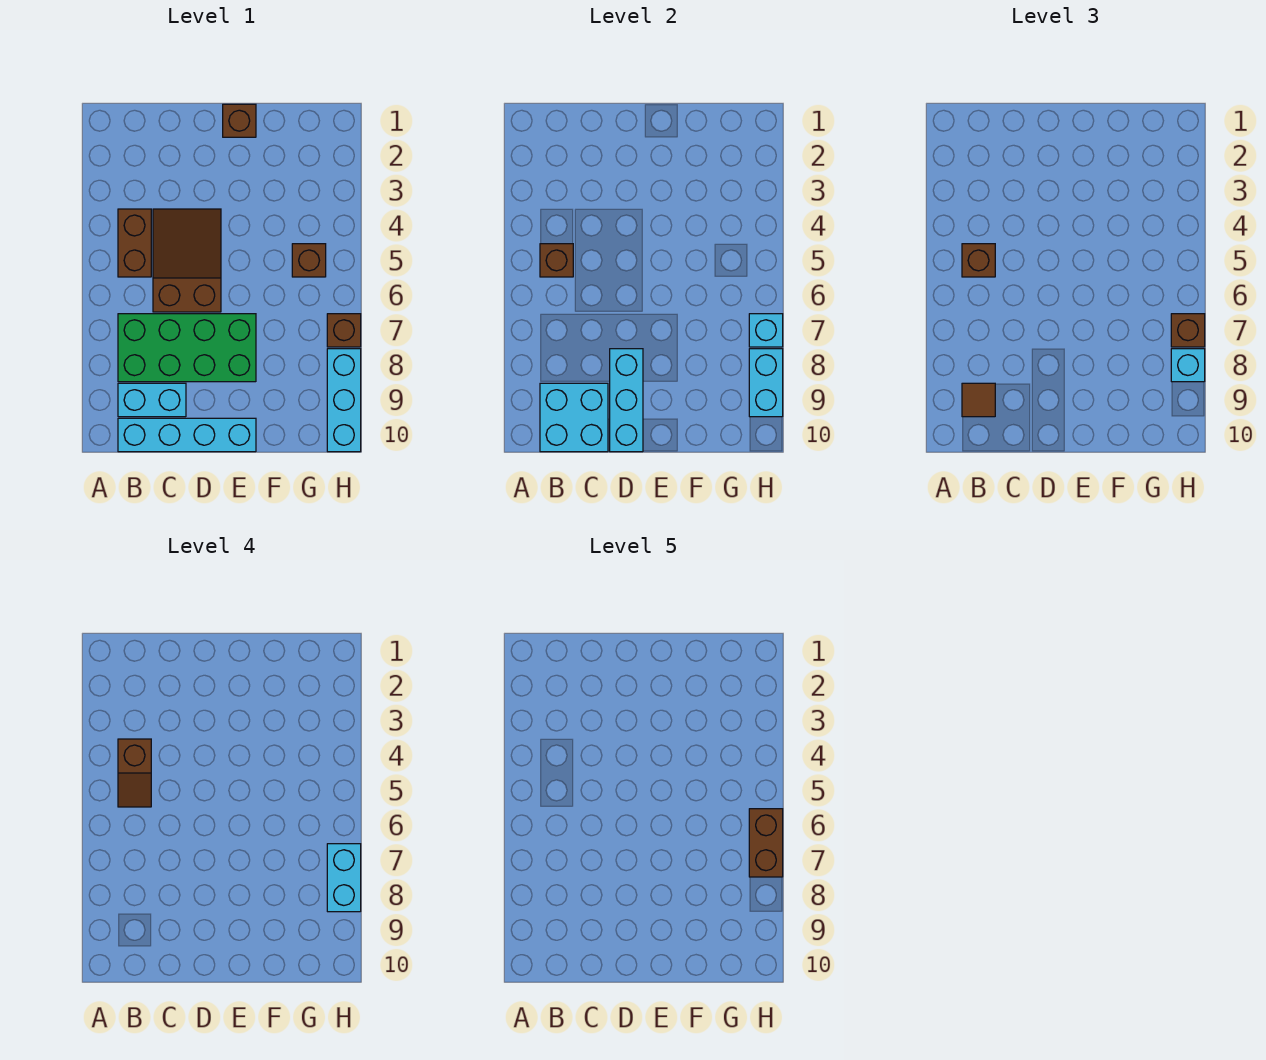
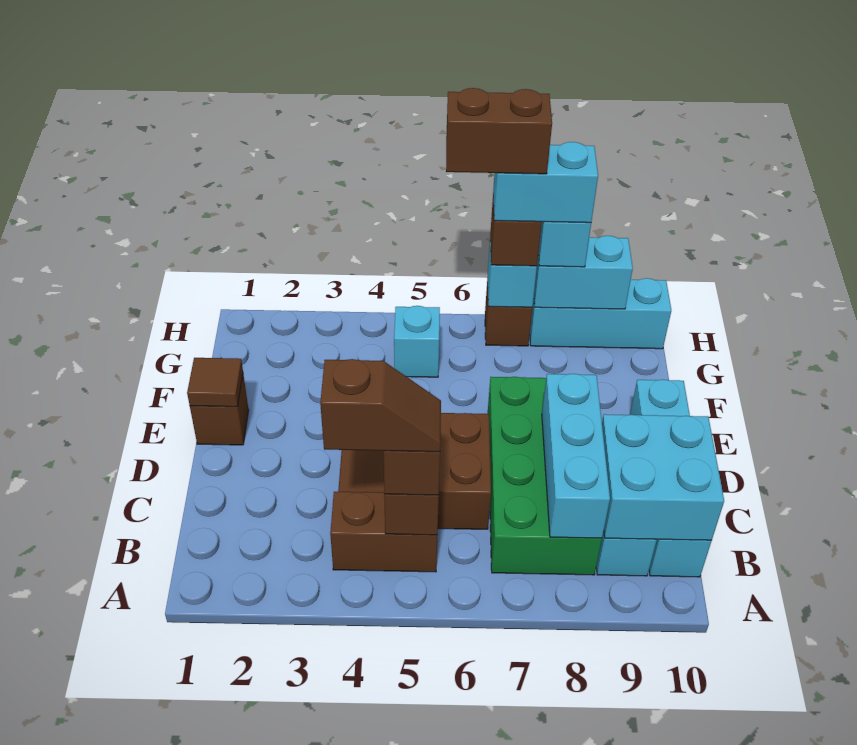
brown tile B9 level 3 -> brown tile E1 level 2
cyan brick D8:D10 level 2 -> cyan brick B8:D8 level 2
brown brick G5 level 1 -> cyan brick G5 level 1

